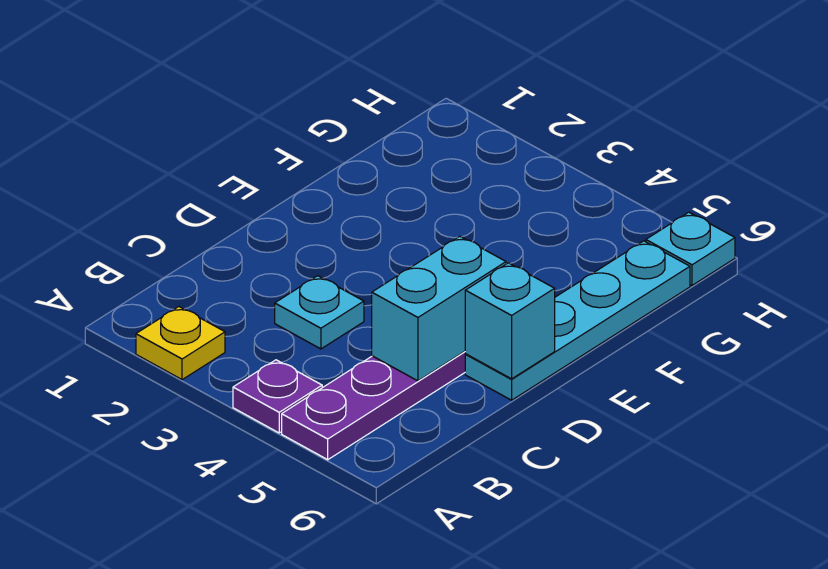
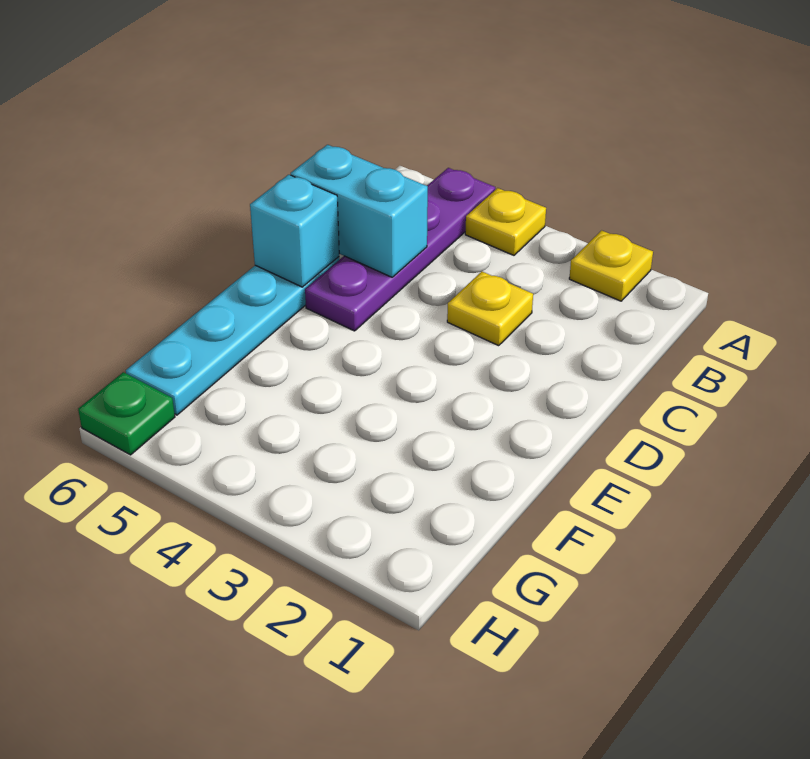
purple plate A4 level 1 -> yellow plate A4 level 1
cyan plate C3 level 1 -> yellow plate C3 level 1
cyan brick C5:D5 level 2 -> cyan brick C5:C6 level 2
cyan plate H6 level 1 -> green plate H6 level 1

